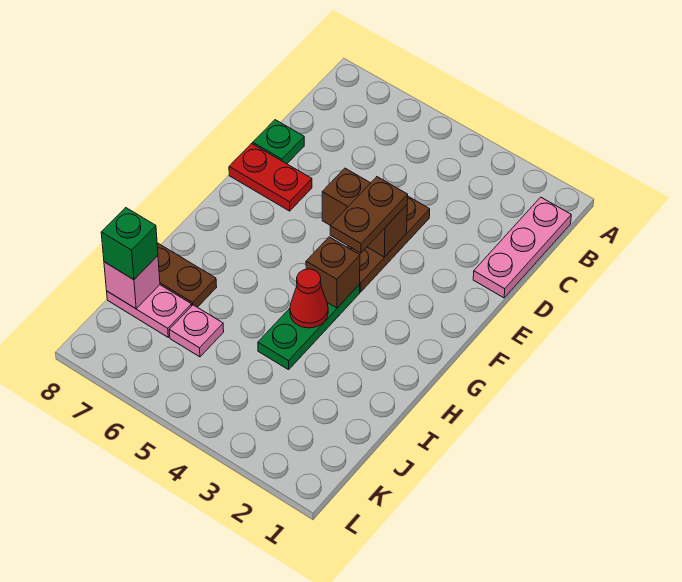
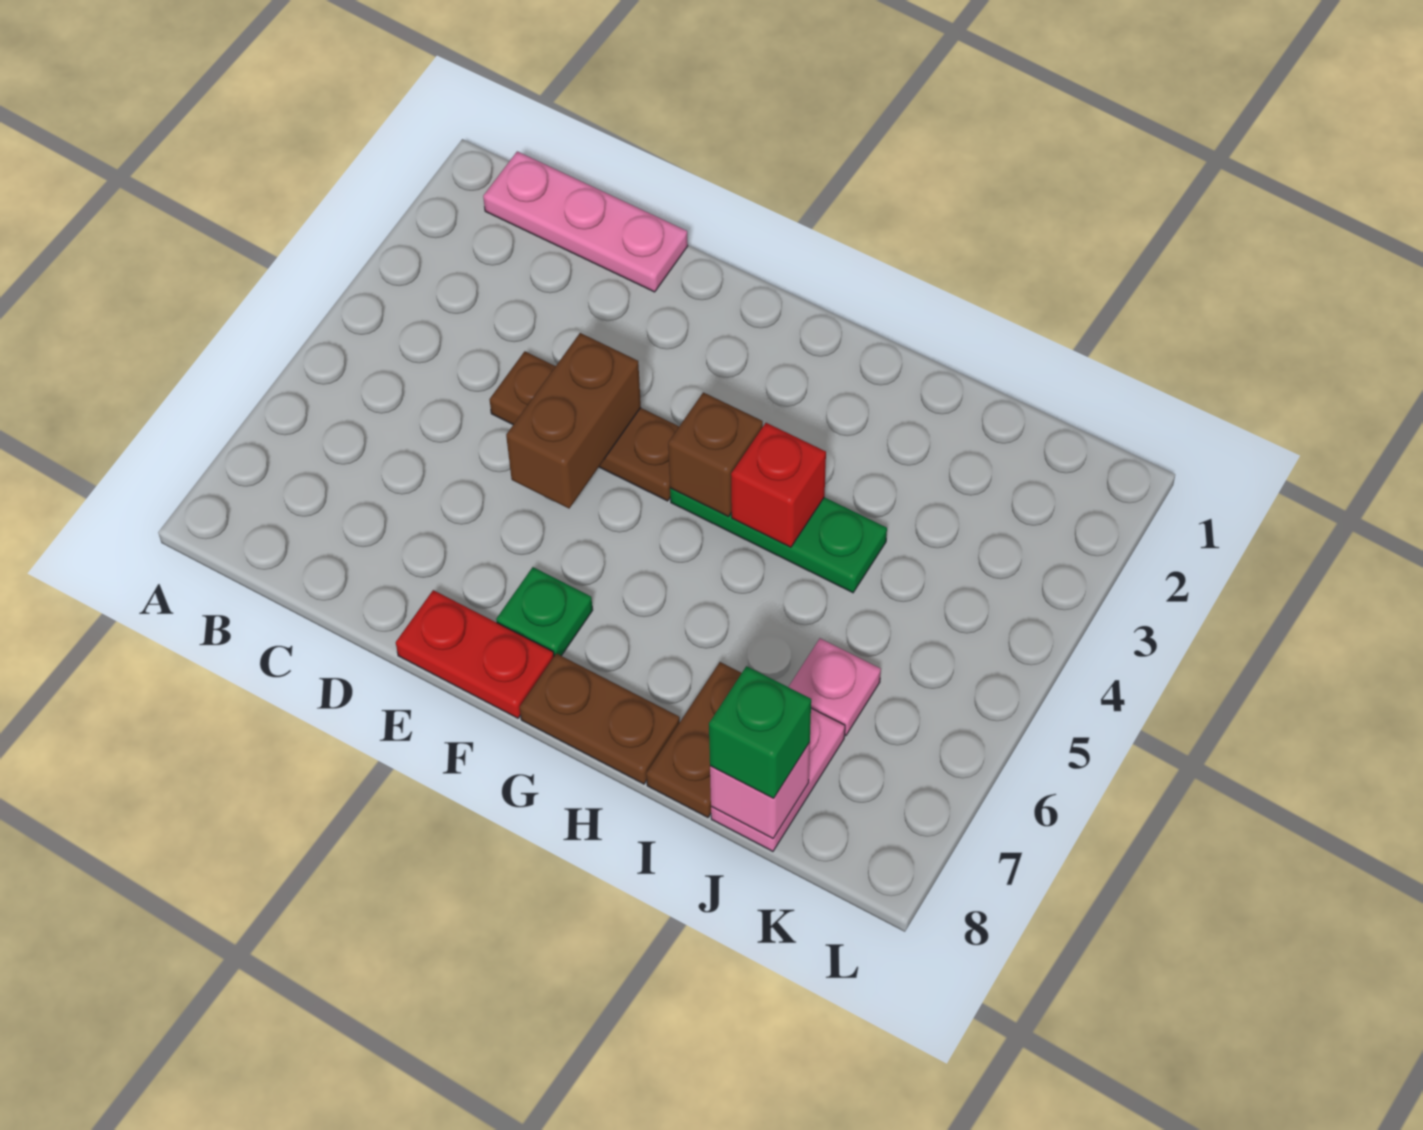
green plate D8 level 1 -> green plate F7 level 1
brown plate E4:F4 level 3 -> brown plate G8:H8 level 1
red plate E7:E8 level 1 -> red plate E8:F8 level 1
red cone H4 level 2 -> red brick H4 level 2

